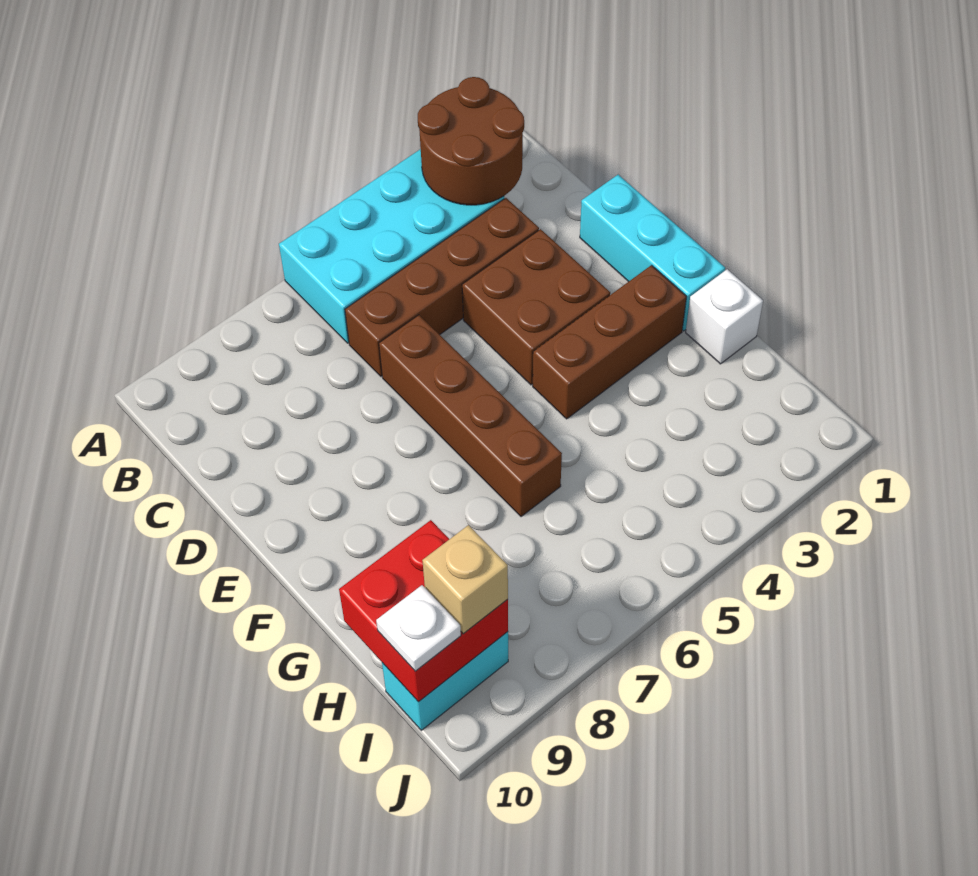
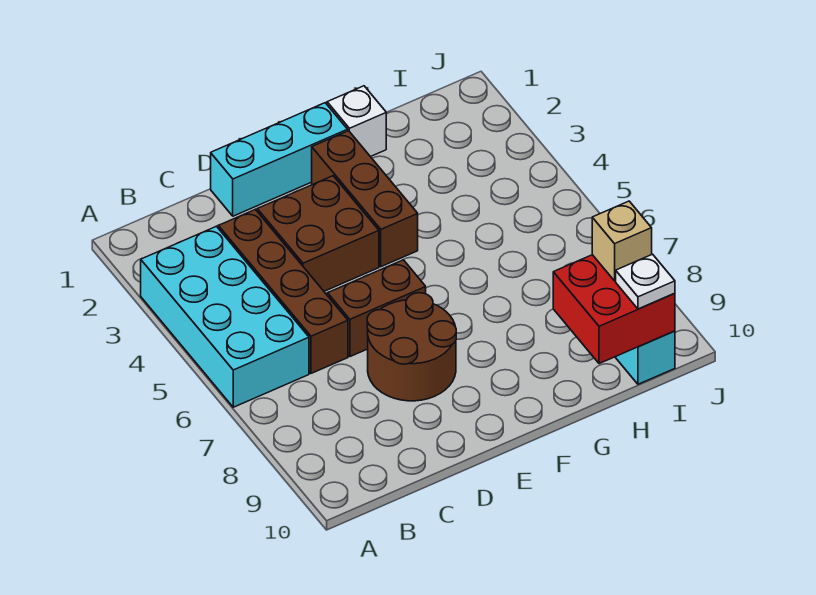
brown round brick A2:B3 level 2 -> brown round brick D7:E8 level 1
brown brick D6:G6 level 1 -> brown brick D6:E6 level 1

